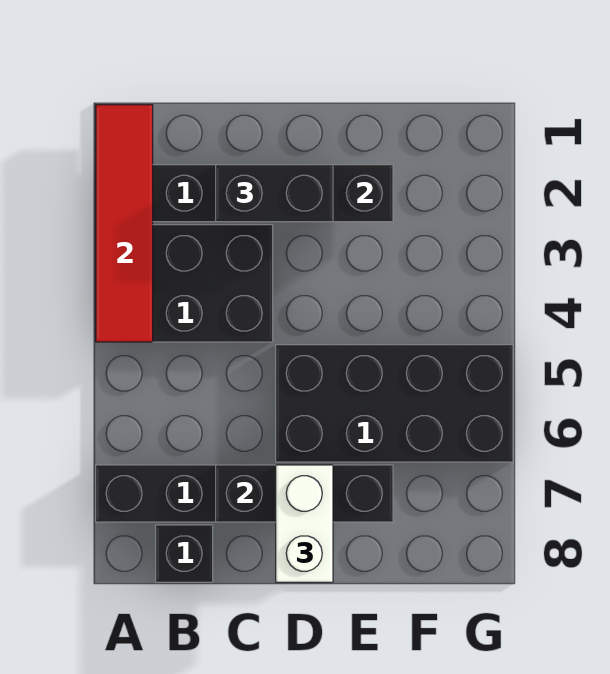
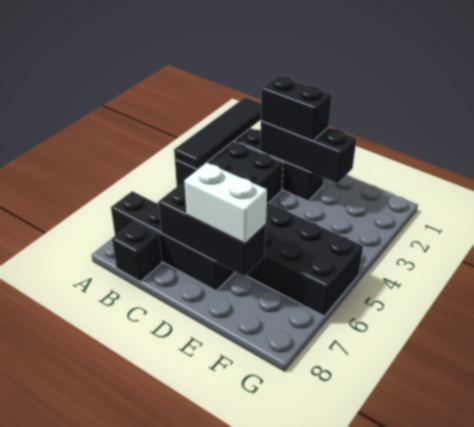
red tile A1:A4 level 2 -> black tile A1:A4 level 2
white brick D7:D8 level 3 -> white brick D7:E7 level 3

